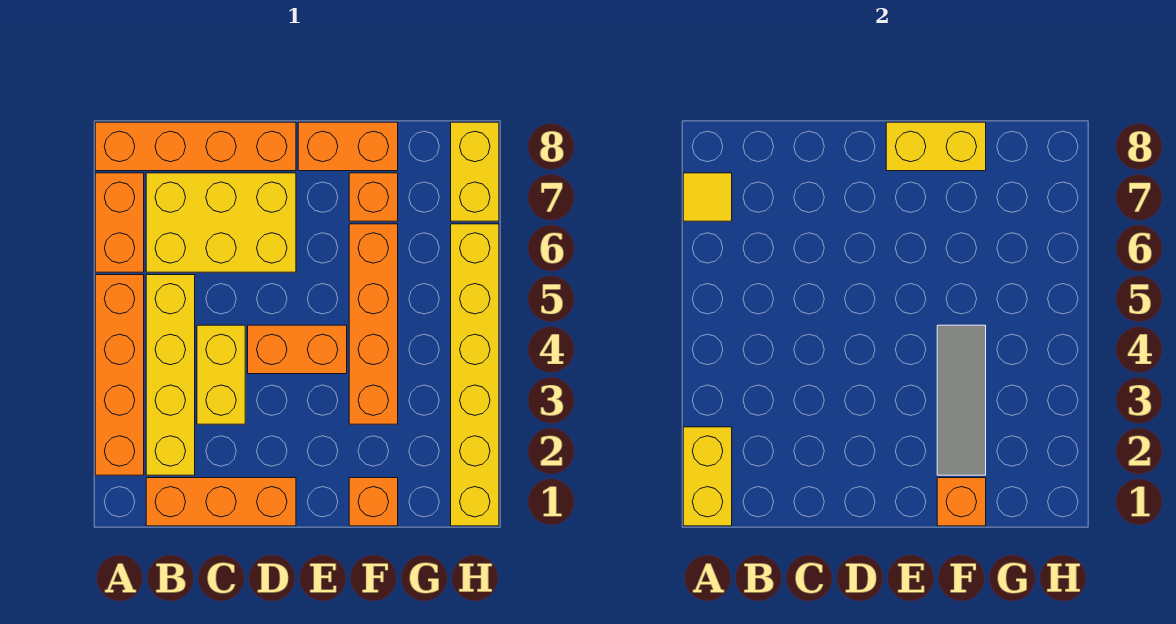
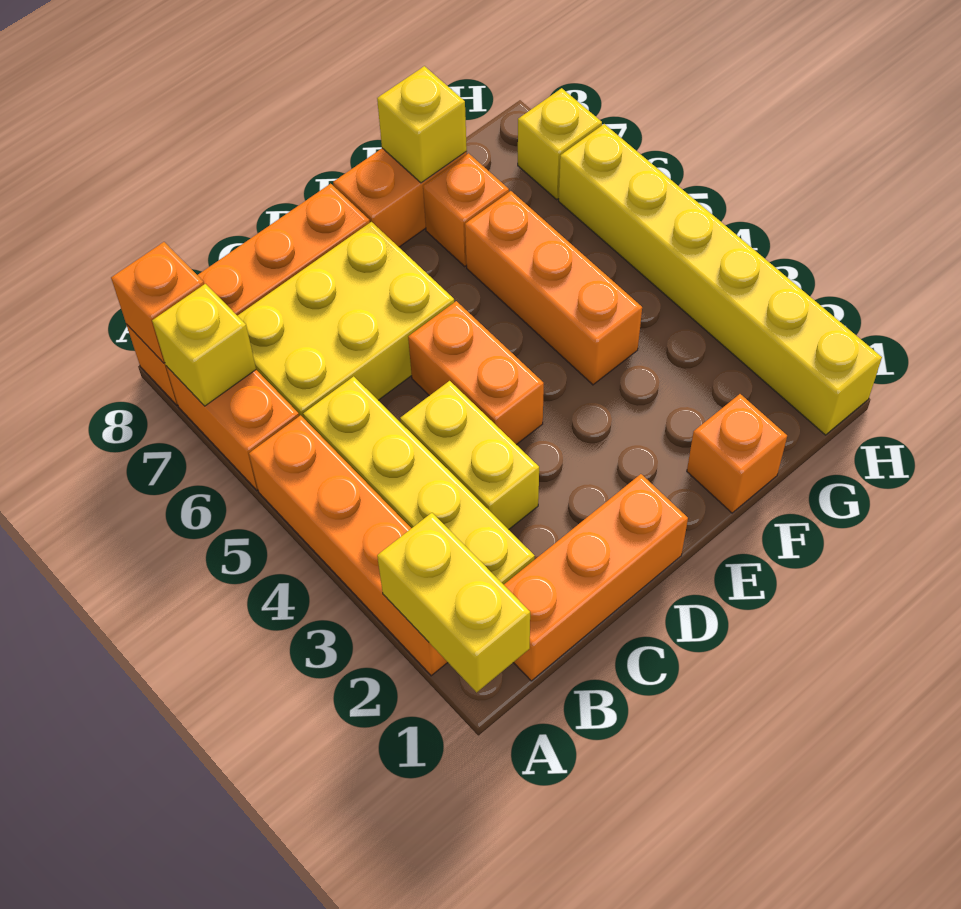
yellow tile A7 level 2 -> yellow brick A7 level 2
orange brick D4:E4 level 1 -> orange brick D4:D5 level 1
yellow brick E8:F8 level 2 -> yellow brick F8 level 2
orange brick F1 level 2 -> orange brick A8 level 2
grey tile F2:F4 level 2 -> none
orange brick F3:F6 level 1 -> orange brick F4:F6 level 1
yellow brick H7:H8 level 1 -> yellow brick H7 level 1

